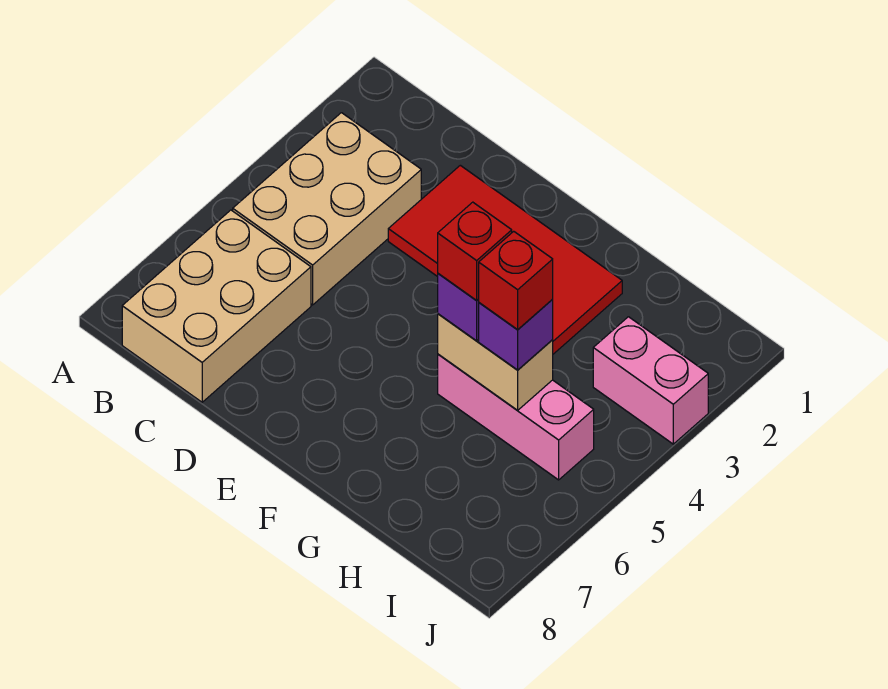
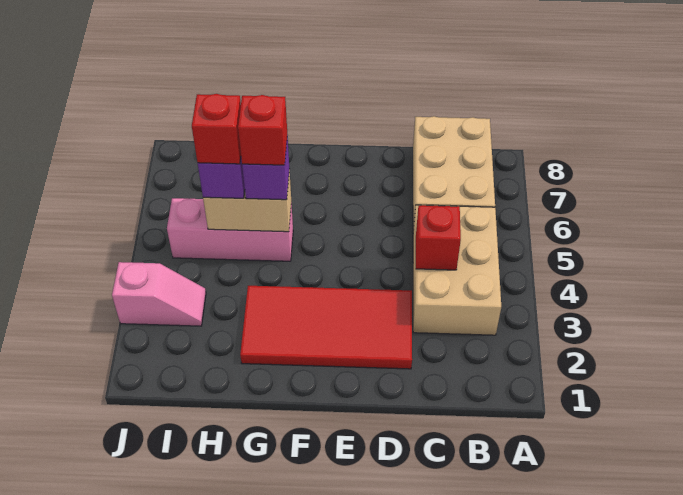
none -> red brick C4 level 2
pink brick I3:J3 level 1 -> pink slope I3:J3 level 1 top J

